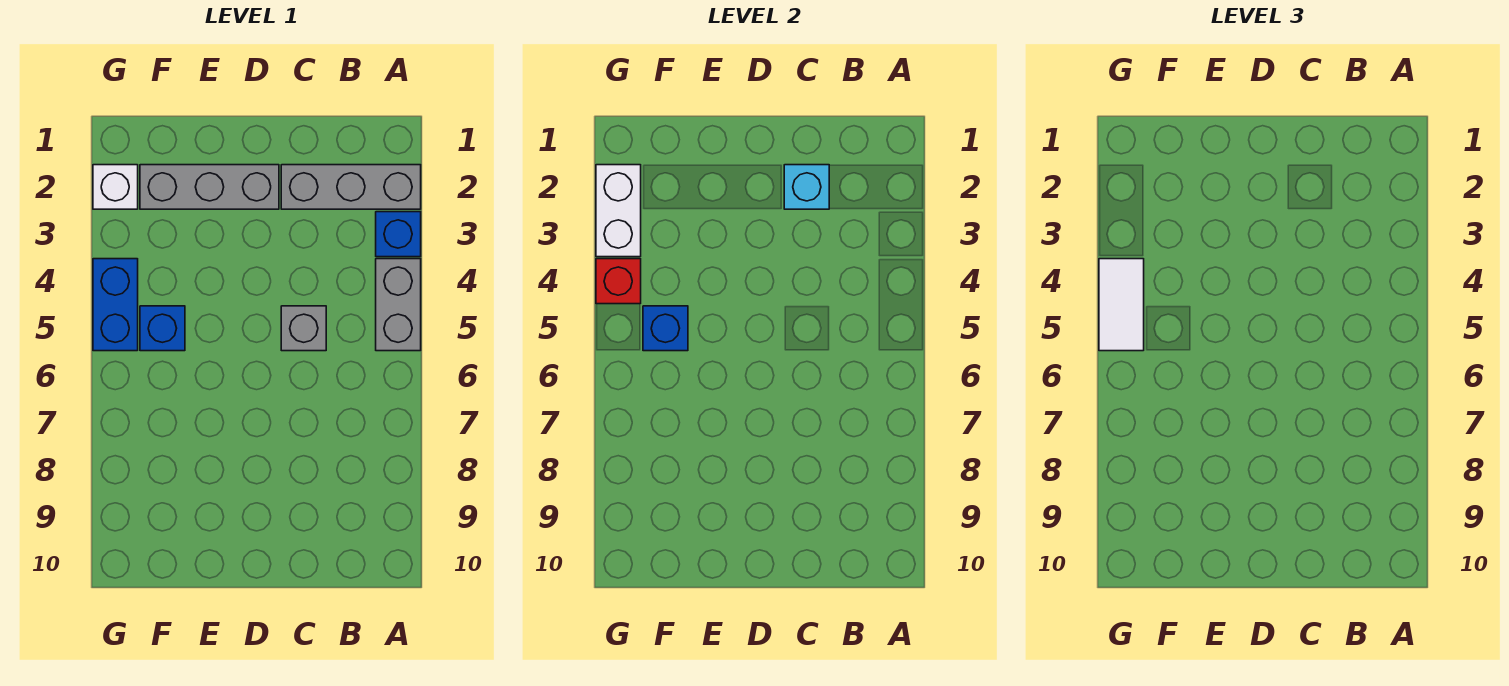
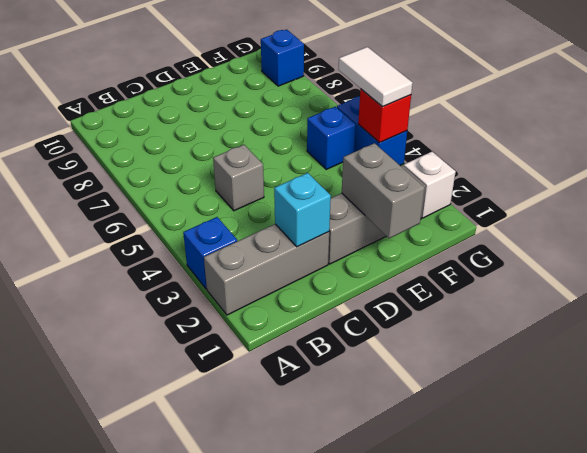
grey brick A4:A5 level 1 -> grey brick E1:E2 level 2
blue brick F5 level 2 -> blue brick G9 level 1
white brick G2:G3 level 2 -> none

